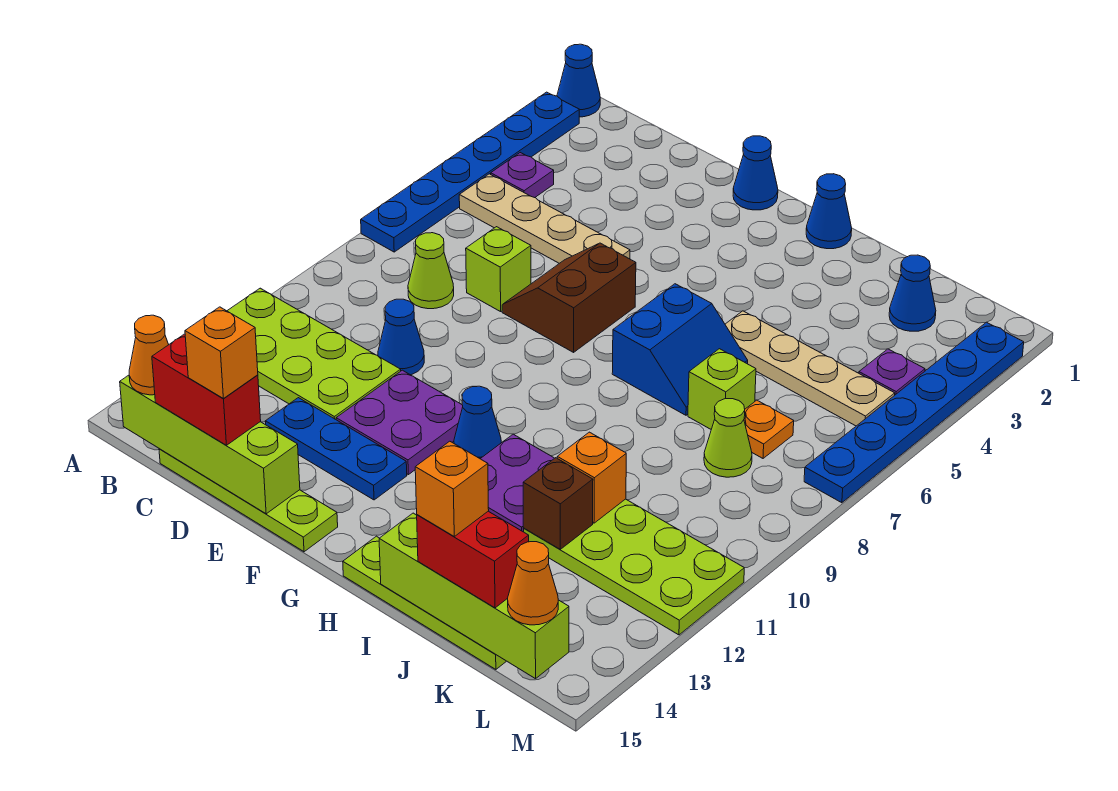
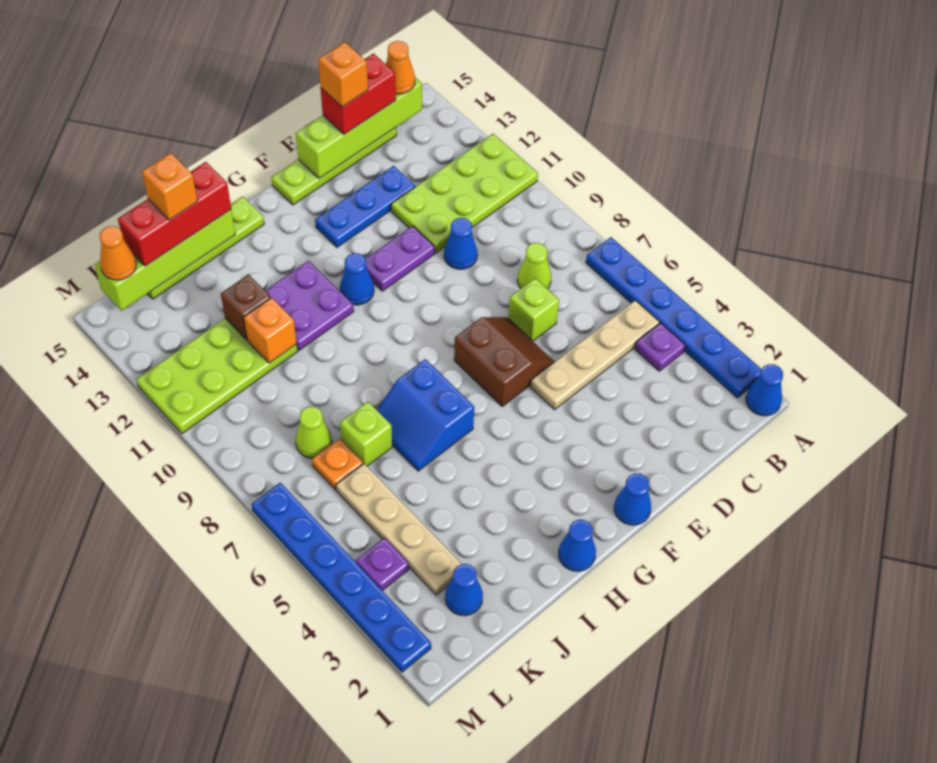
purple plate E11:F12 level 1 -> purple plate E11:F11 level 1
tan plate I5:L5 level 1 -> tan plate K3:K6 level 1
red brick J15:K15 level 3 -> red brick I15:K15 level 3

